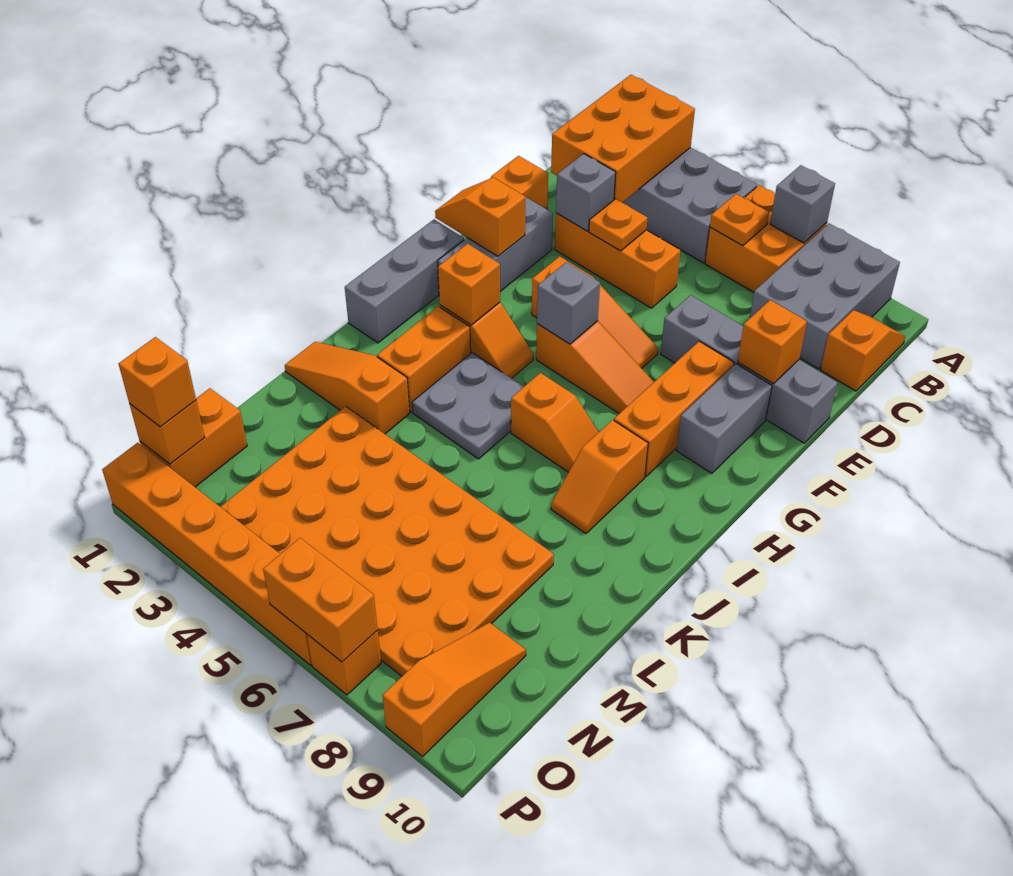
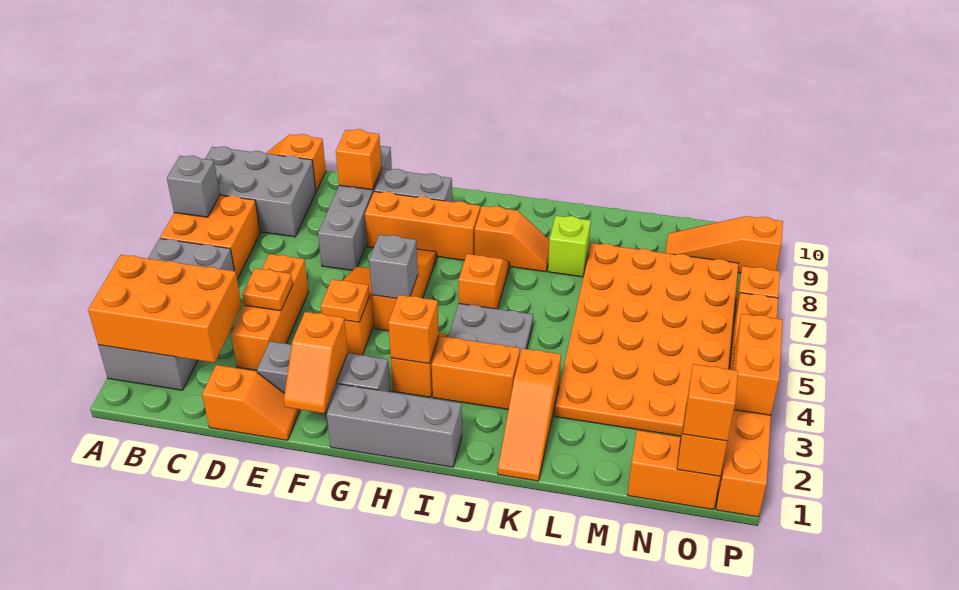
orange plate B6 level 2 -> orange plate F4 level 2
grey brick D3 level 2 -> none
none -> lime brick K8 level 1
orange brick P6:P7 level 2 -> orange brick P3:P4 level 2

